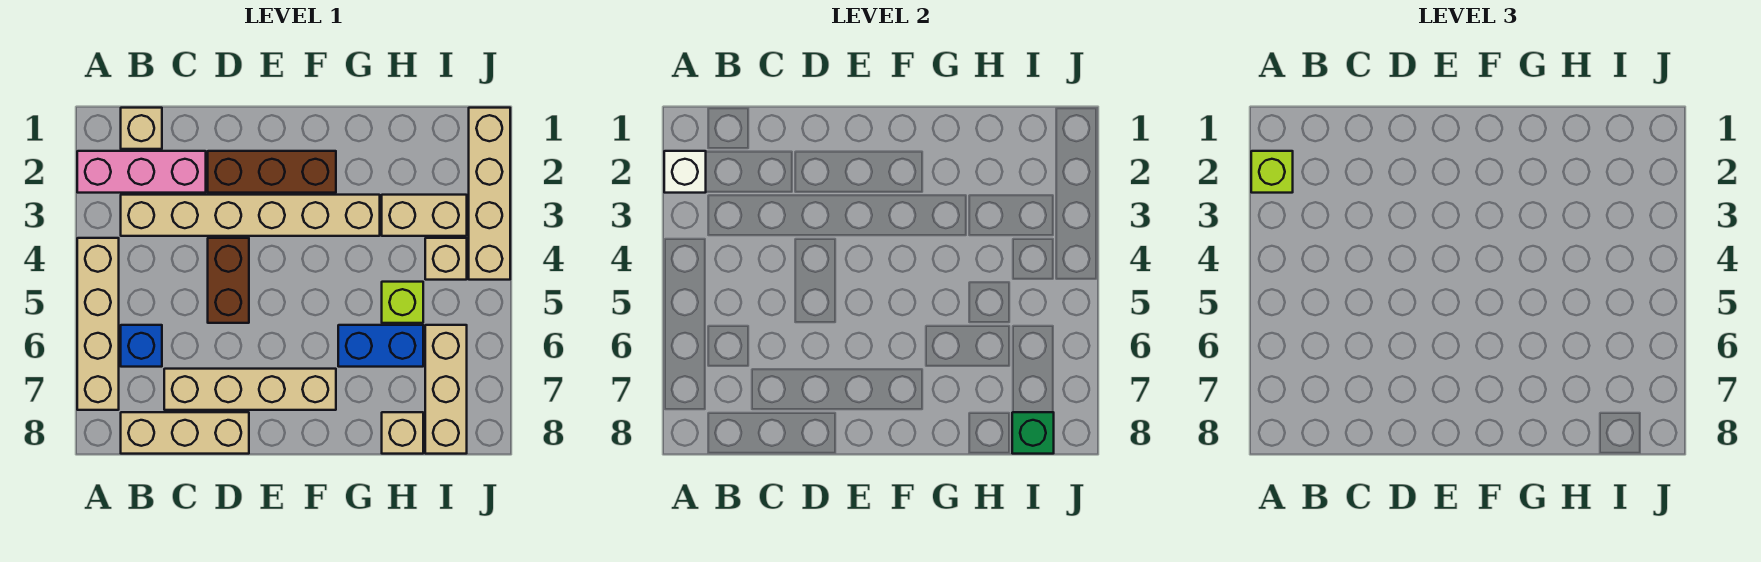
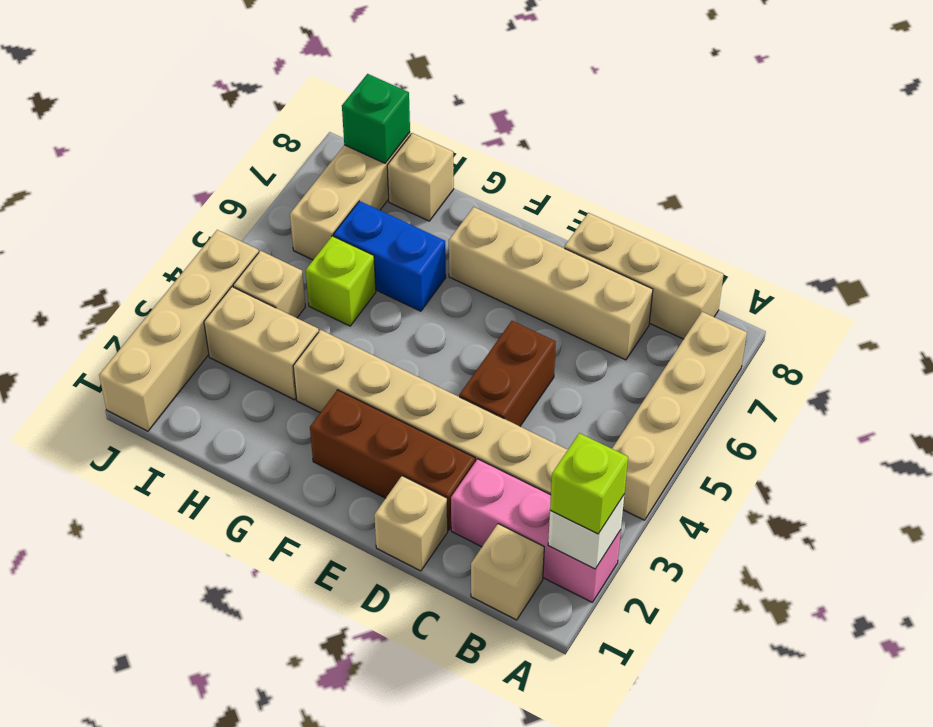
blue brick B6 level 1 -> none
none -> tan brick D1 level 1

